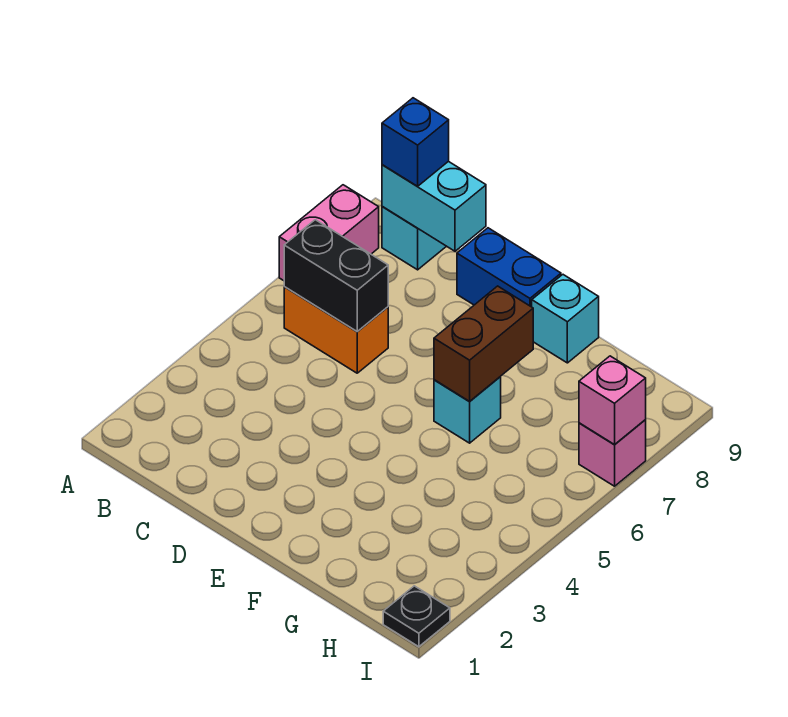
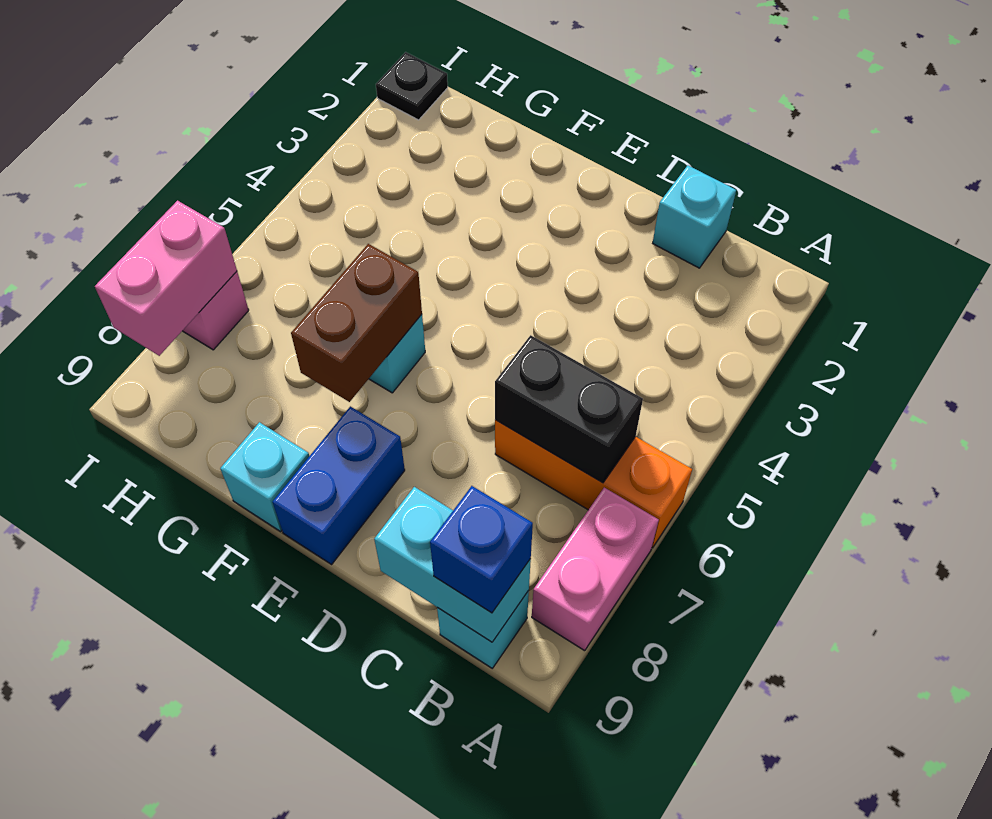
orange brick B6:C6 level 1 -> orange brick A6:C6 level 1
none -> cyan brick C1 level 1
blue brick D9:E9 level 1 -> blue brick E8:E9 level 1
pink brick I7 level 2 -> pink brick I7:I8 level 2

